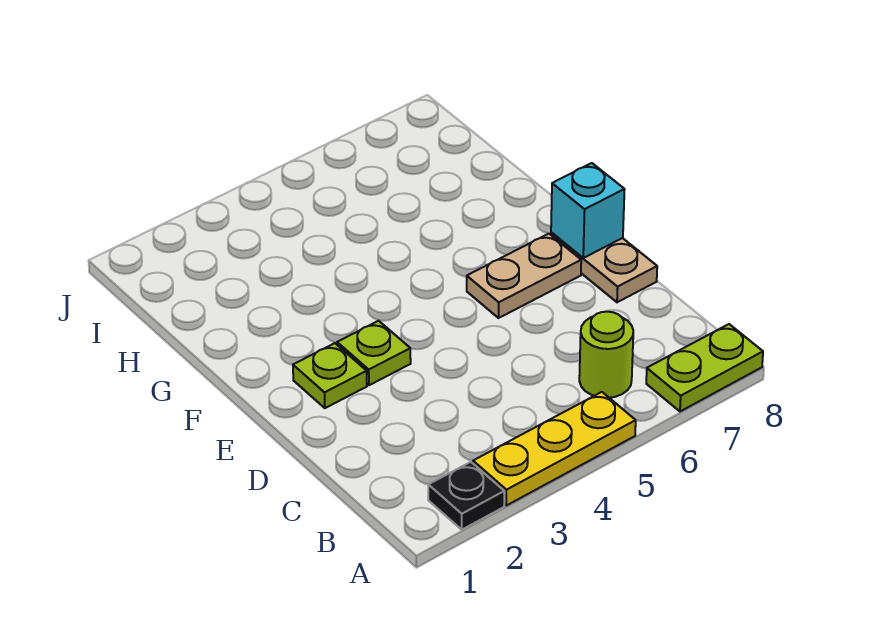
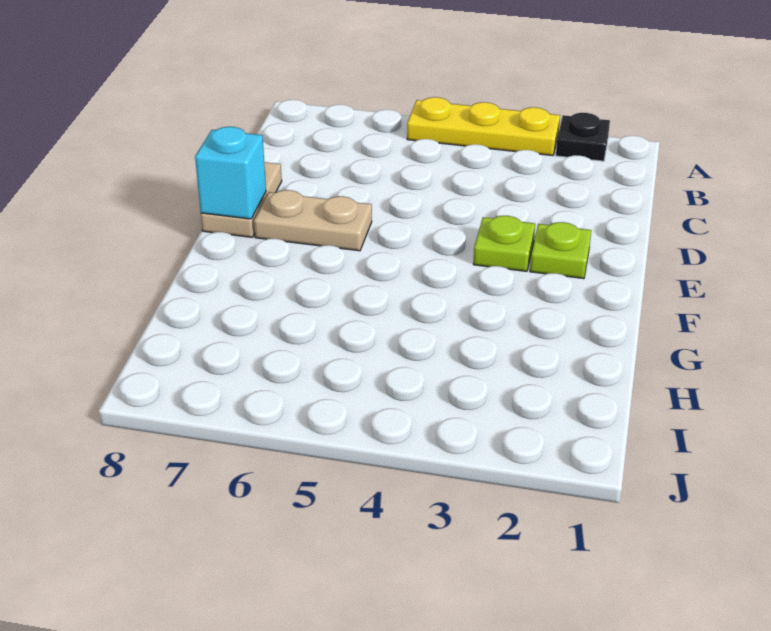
lime plate A7:A8 level 1 -> none
lime round brick B6 level 1 -> none

